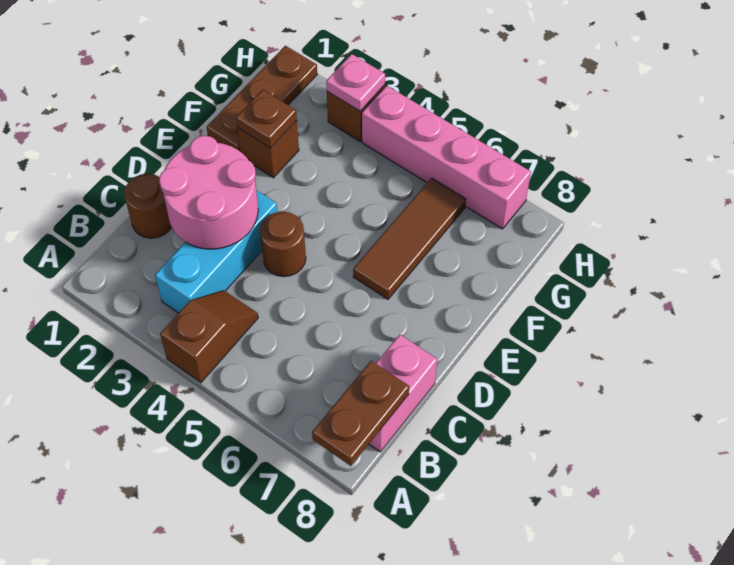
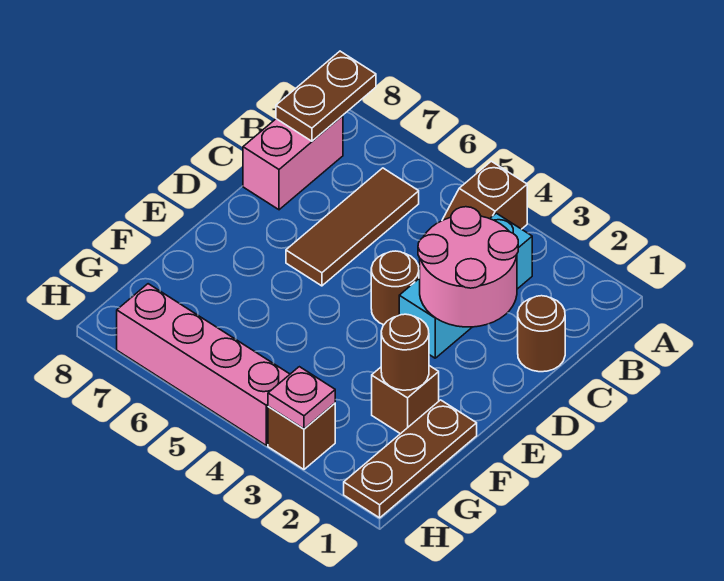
brown tile E6:G6 level 1 -> brown tile B6:D6 level 1
brown plate F2 level 2 -> brown round brick F2 level 2

